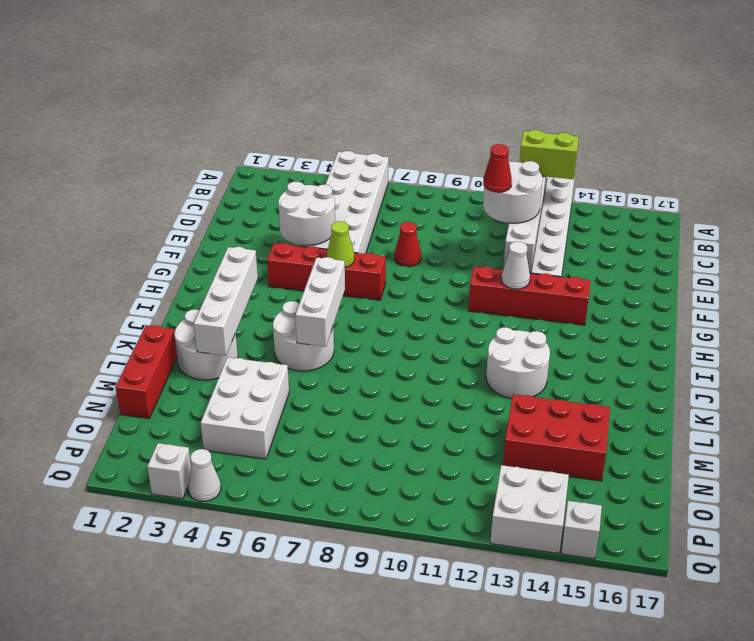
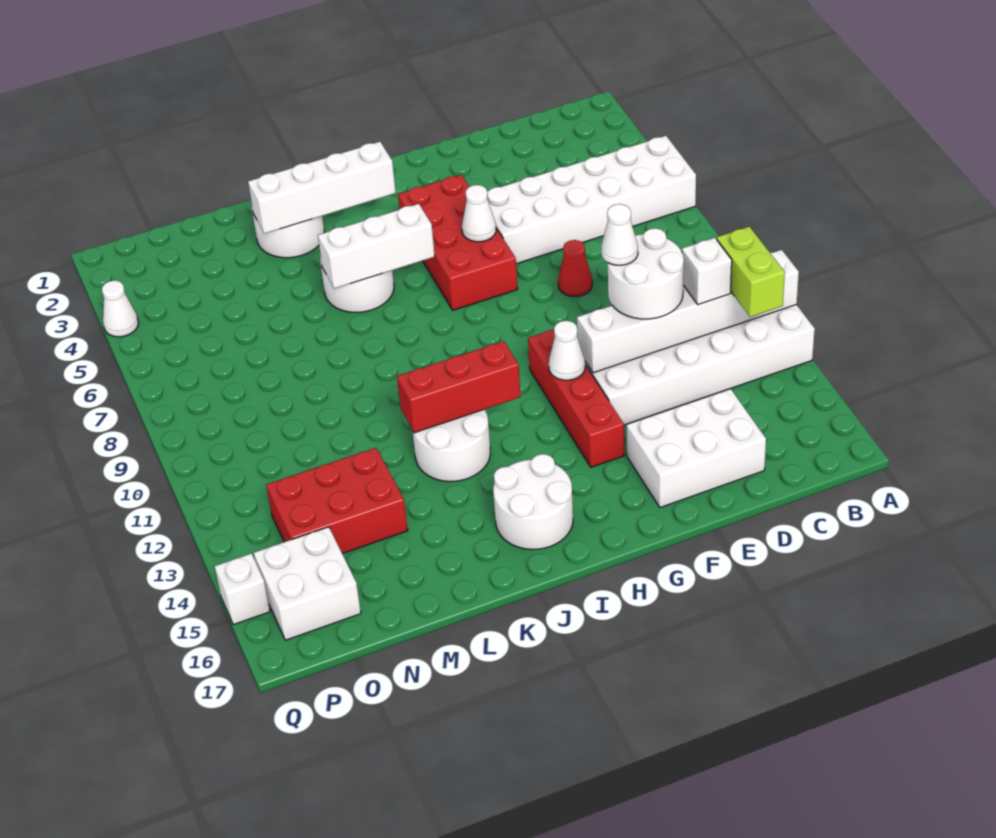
white round brick E4:F5 level 2 -> white round brick I15:J16 level 1
red cone E11 level 4 -> white cone E11 level 4
red brick G4:G7 level 1 -> red brick G4:H7 level 1
lime cone G6 level 2 -> white cone G6 level 2
red brick L1:N1 level 1 -> red brick I12:K12 level 2
white brick M4:O5 level 1 -> white brick D15:F16 level 1
red brick M13:N15 level 1 -> red brick M13:O14 level 1
white brick P13:Q14 level 1 -> white brick O15:P16 level 1
white brick Q3 level 1 -> white brick C12 level 3

